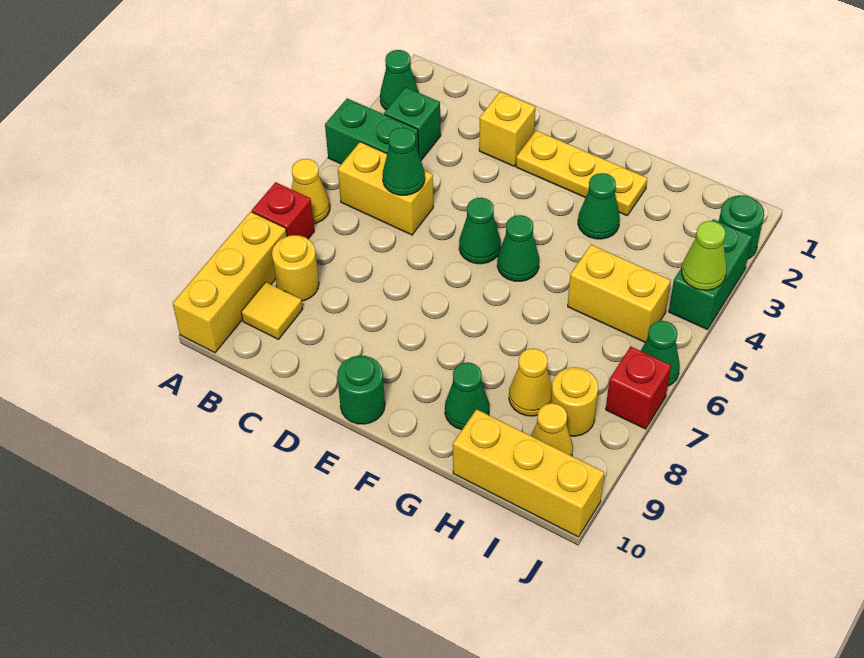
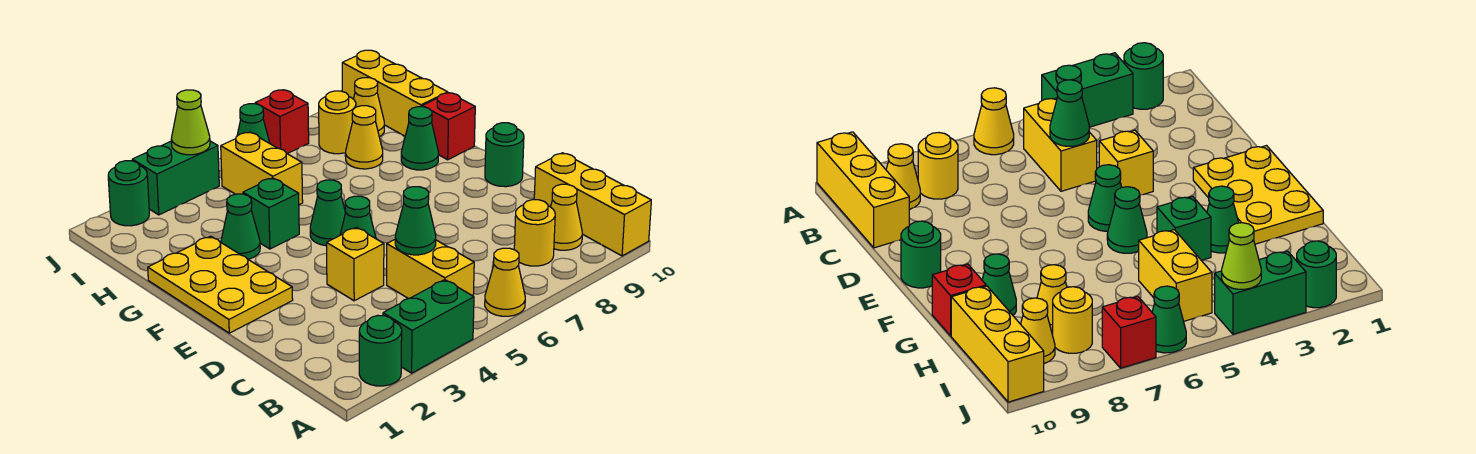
green cone A2 level 1 -> green round brick A2 level 1
green brick A4:B4 level 1 -> green brick A3:A4 level 1
red brick A7 level 1 -> red brick G10 level 1
yellow brick A8:A10 level 1 -> yellow brick A10:C10 level 1
green brick B3 level 1 -> green brick G4 level 1
yellow tile B9 level 1 -> yellow cone B9 level 1
yellow brick D2 level 1 -> yellow brick D4 level 1
yellow plate E2:G2 level 1 -> yellow plate E1:G2 level 1

